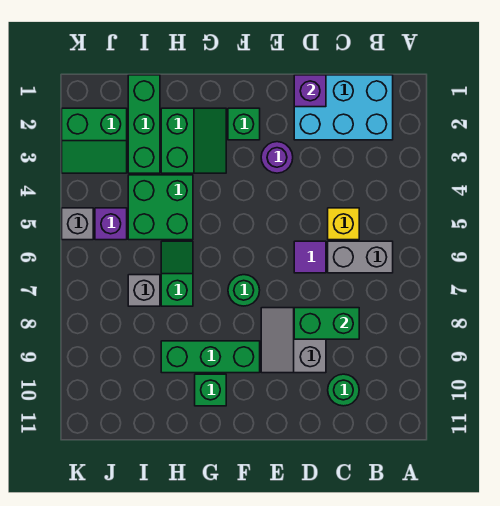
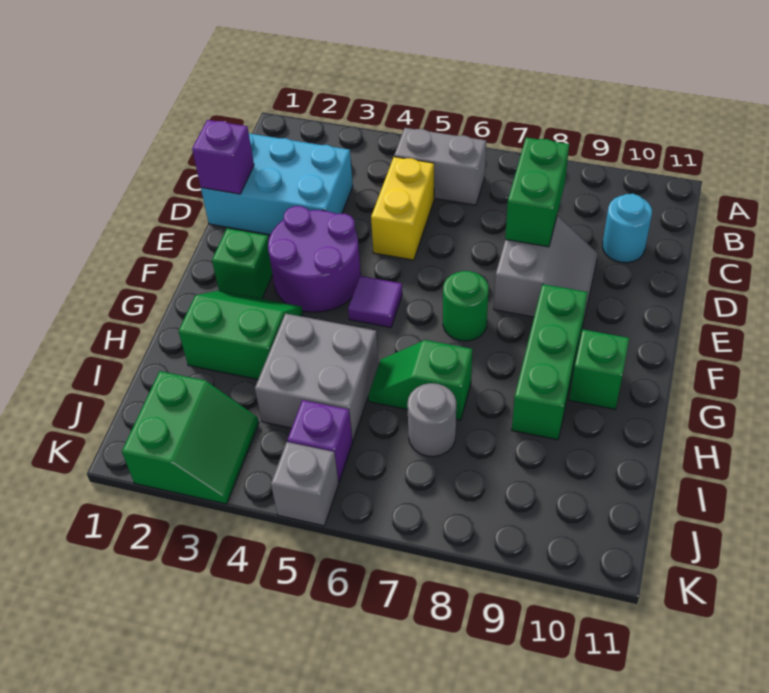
cyan brick B1:D2 level 1 -> cyan brick C1:D3 level 1
grey brick B6:C6 level 1 -> grey brick B5:B6 level 1
yellow brick C5 level 1 -> yellow brick C5:D5 level 1
green round brick C10 level 1 -> cyan round brick C10 level 1
purple tile D6 level 1 -> purple tile F5 level 1
grey slope D8:E9 level 1 top D -> grey slope D8:E9 level 1 top 8
purple round brick E3 level 1 -> purple round brick E3:F4 level 1
green brick H4:I5 level 1 -> grey brick H4:I5 level 1
green brick I1:I3 level 1 -> none
grey brick I7 level 1 -> grey round brick I7 level 1

